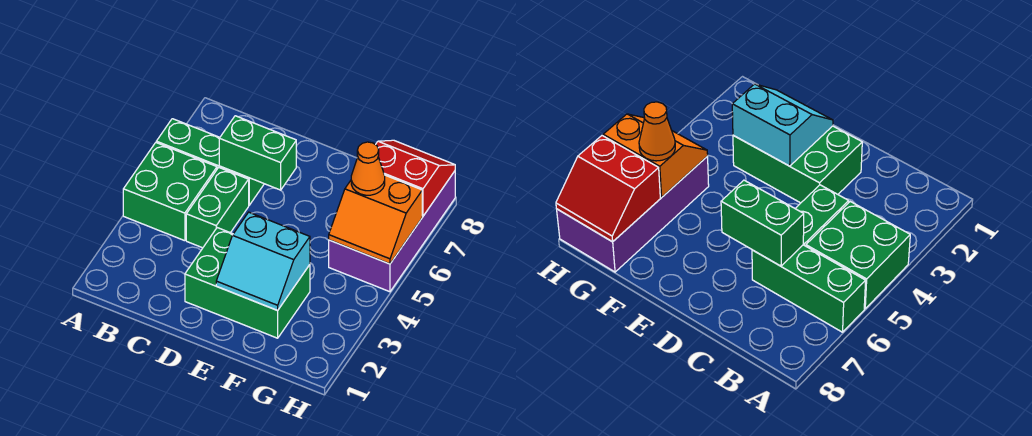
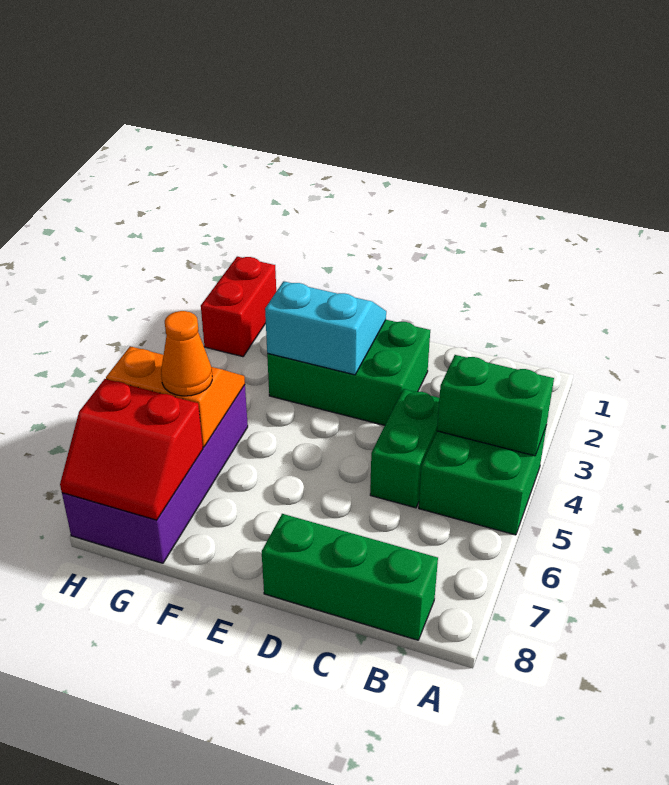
green brick A6:C6 level 1 -> green brick B8:D8 level 1
green brick C6:D6 level 2 -> green brick A4:B4 level 2
none -> red brick H1:H2 level 1

